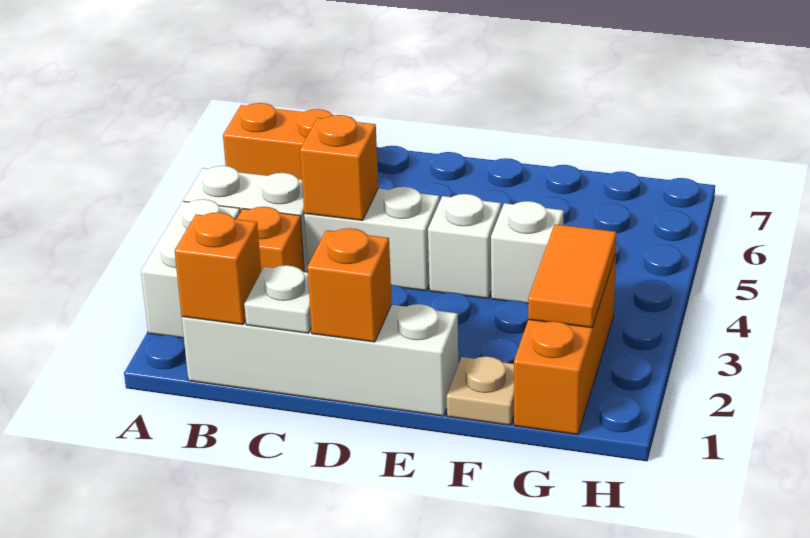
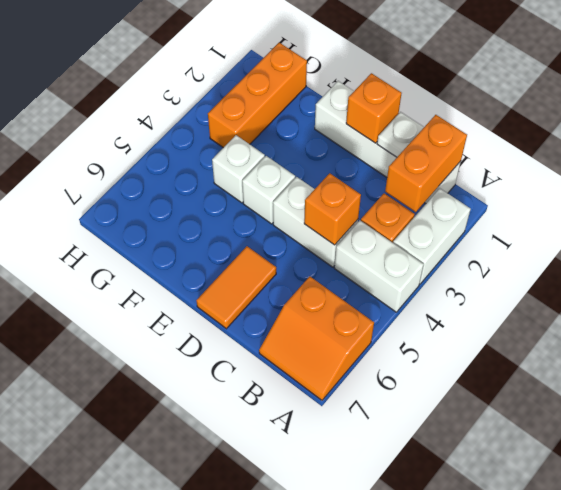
orange brick B1 level 2 -> orange brick B1:B2 level 2
tan plate F1 level 1 -> none
orange tile G2:G3 level 2 -> orange tile D6:D7 level 1

